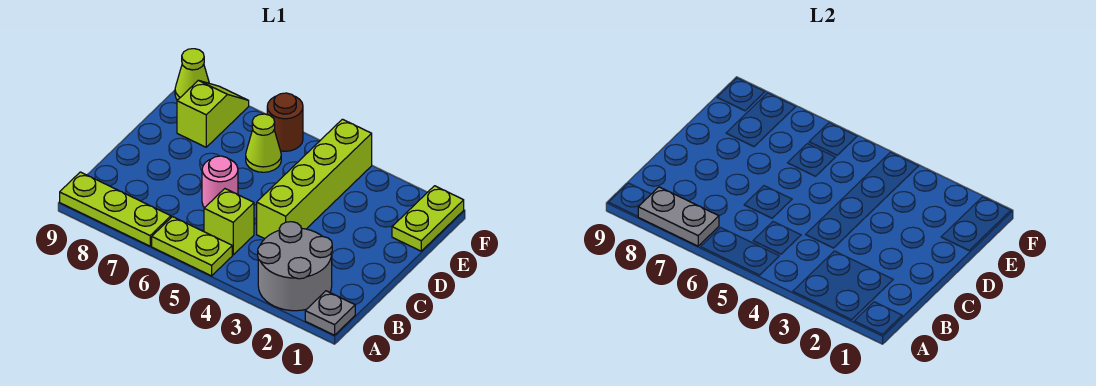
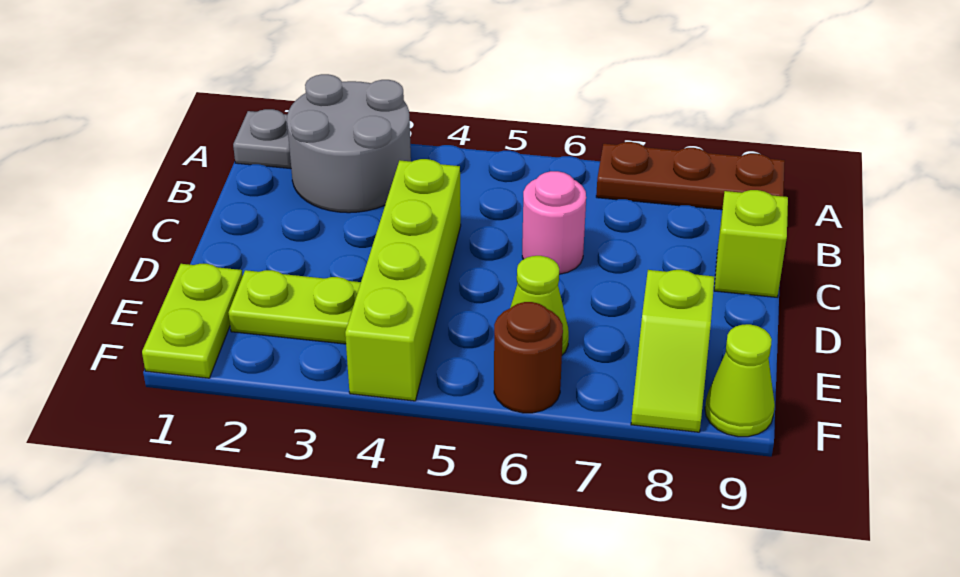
lime plate A5:A6 level 1 -> lime plate E2:E3 level 1
lime plate A7:A9 level 1 -> brown plate A7:A9 level 1
grey plate A7:A8 level 2 -> none
lime brick B5 level 1 -> lime brick C9 level 1

